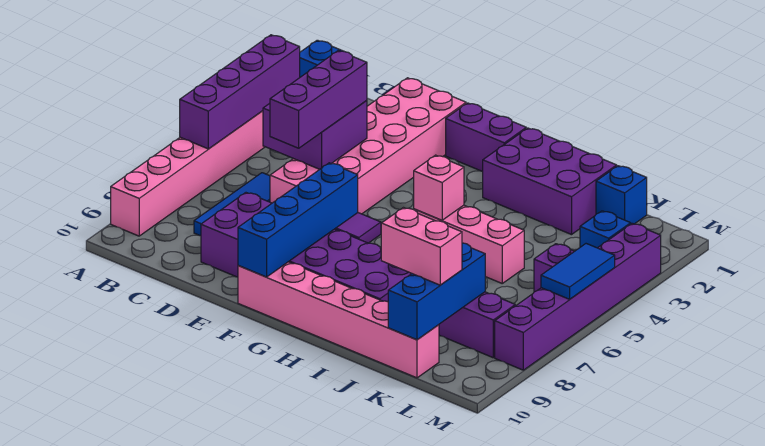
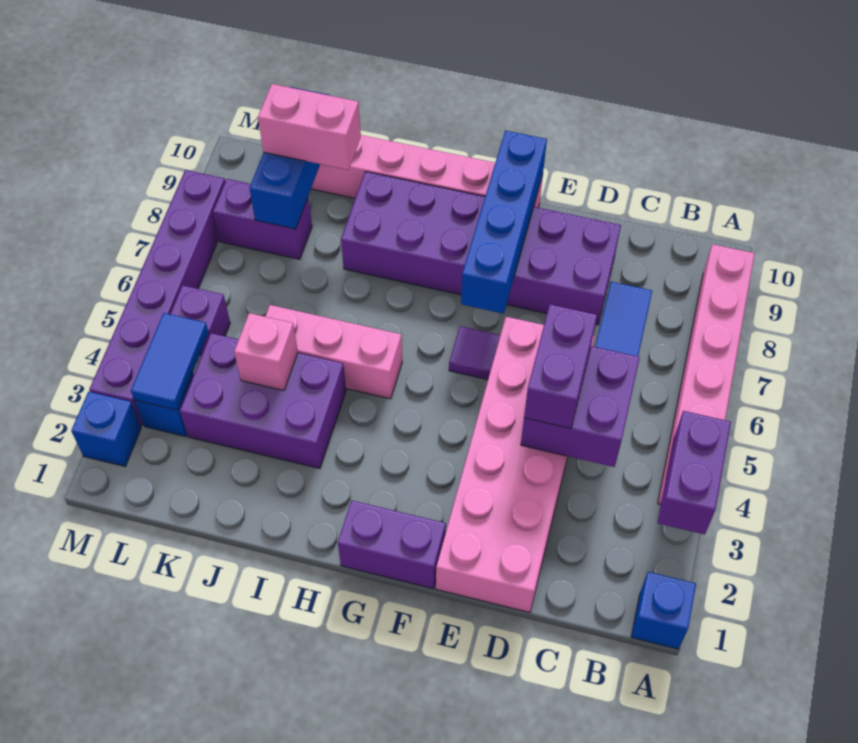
purple brick A3:A6 level 2 -> purple brick A3:A4 level 2
purple brick D4:D6 level 3 -> purple brick D4:D5 level 3
purple brick H1:J2 level 1 -> purple brick I3:K4 level 1
pink brick H5 level 2 -> pink brick J4 level 2
blue brick K1 level 1 -> blue brick M2 level 1
blue tile M5:M6 level 2 -> blue tile L3:L4 level 2

